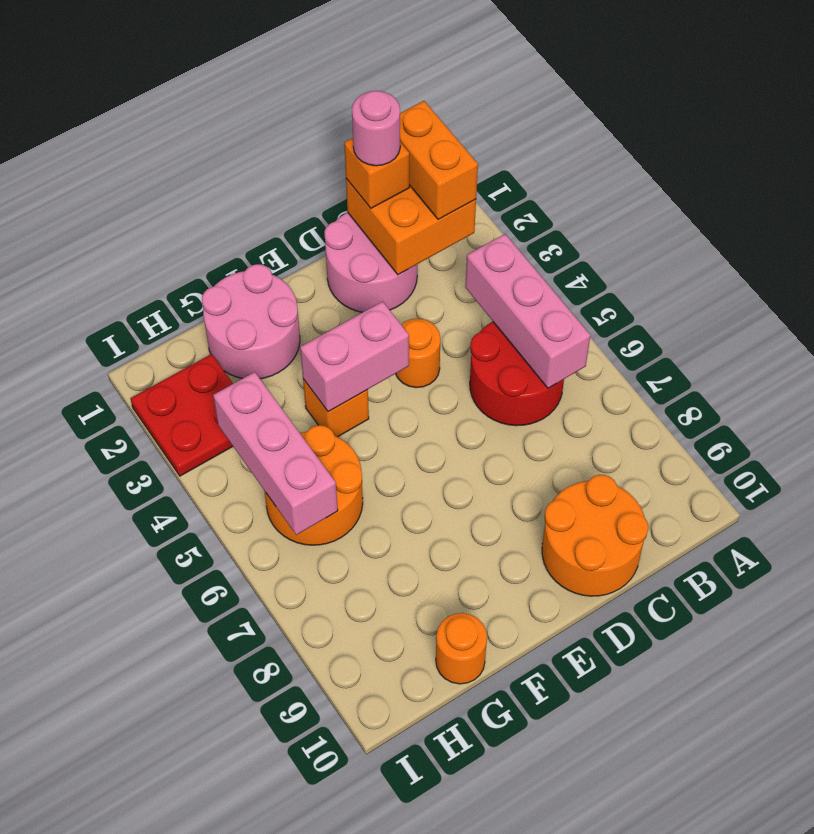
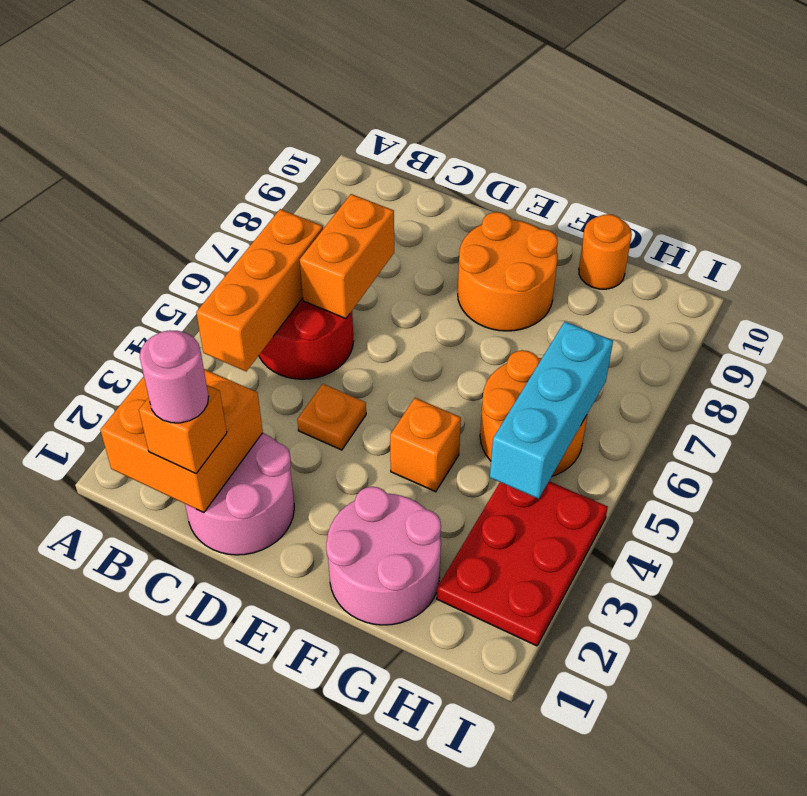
orange brick B1:B2 level 3 -> orange brick C6:C7 level 2
pink brick B4:B6 level 2 -> orange brick B4:B6 level 2
orange round brick C9:D10 level 1 -> orange round brick E8:F9 level 1
orange round brick D4 level 1 -> orange plate D4 level 1
pink brick E4:F4 level 2 -> none
red plate H2:I3 level 1 -> red plate H2:I4 level 1
pink brick H4:H6 level 2 -> cyan brick H4:H6 level 2

